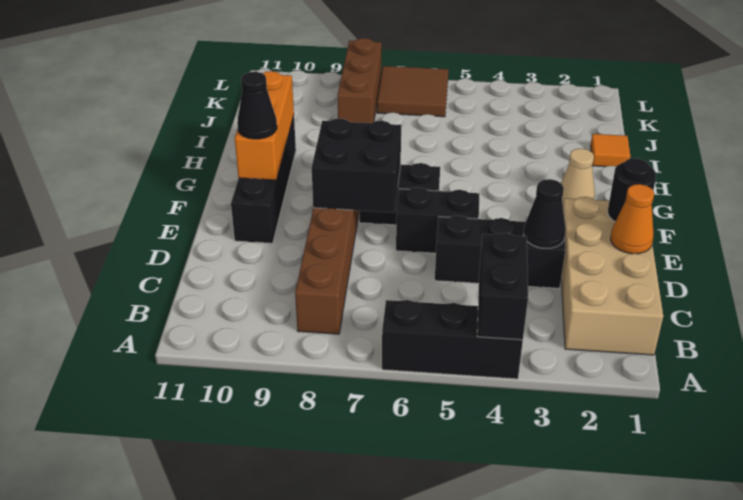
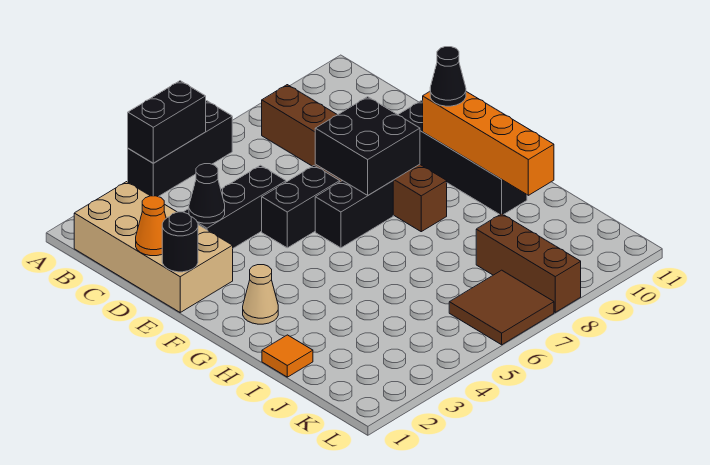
black brick A4:B4 level 2 -> black brick A4:A5 level 2
orange brick F10:H10 level 2 -> orange brick F10:I10 level 2

